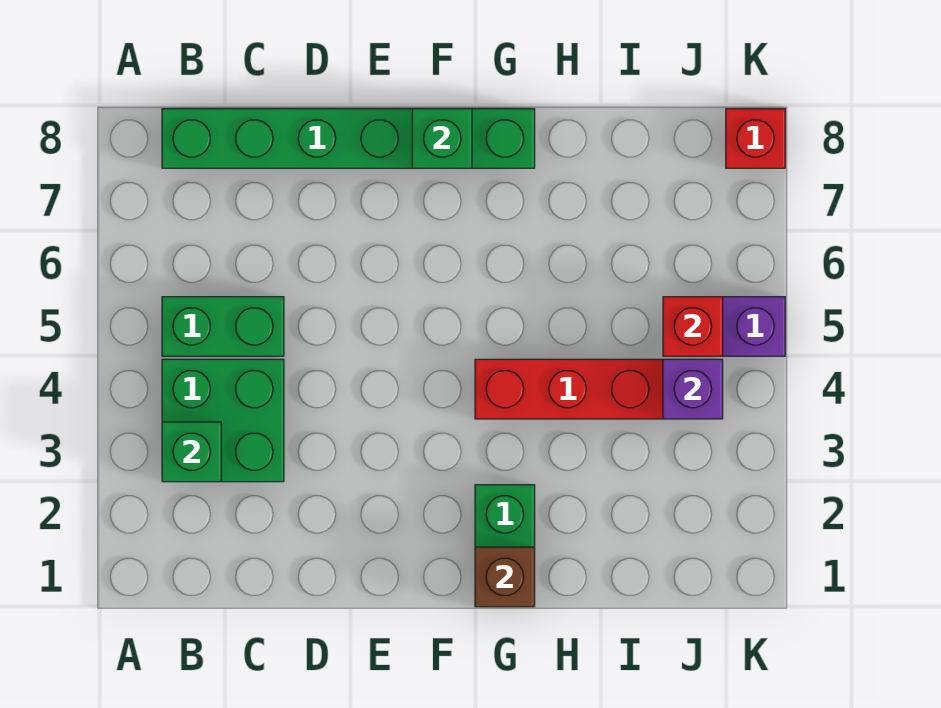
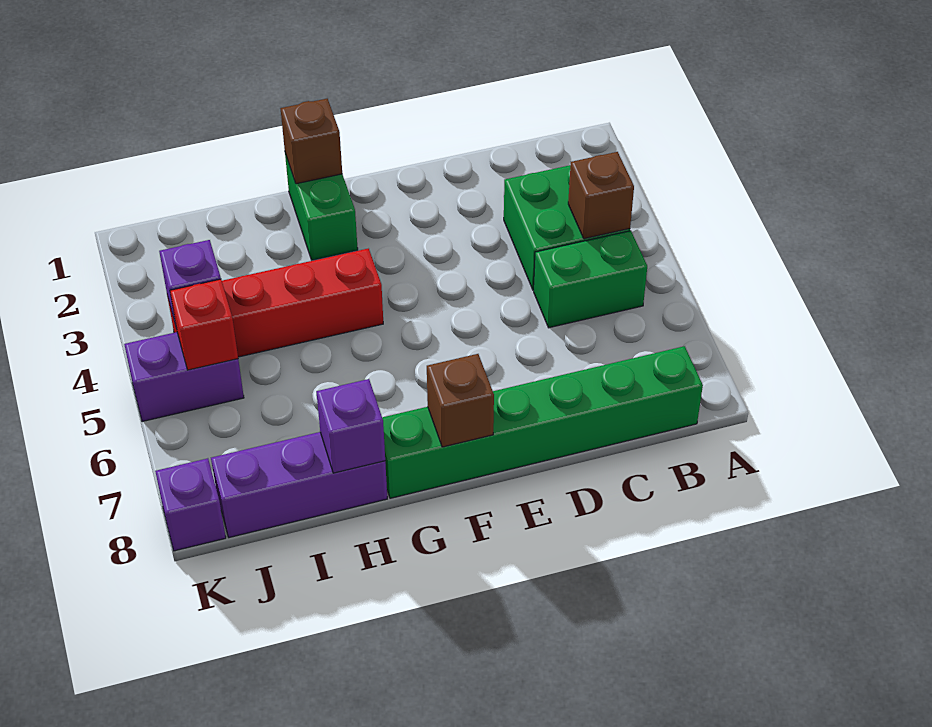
green brick B3 level 2 -> none
none -> brown brick B4 level 2
green brick F8 level 2 -> brown brick F8 level 2
none -> purple brick H8:J8 level 1
none -> purple brick H8 level 2
red brick K8 level 1 -> purple brick K8 level 1

